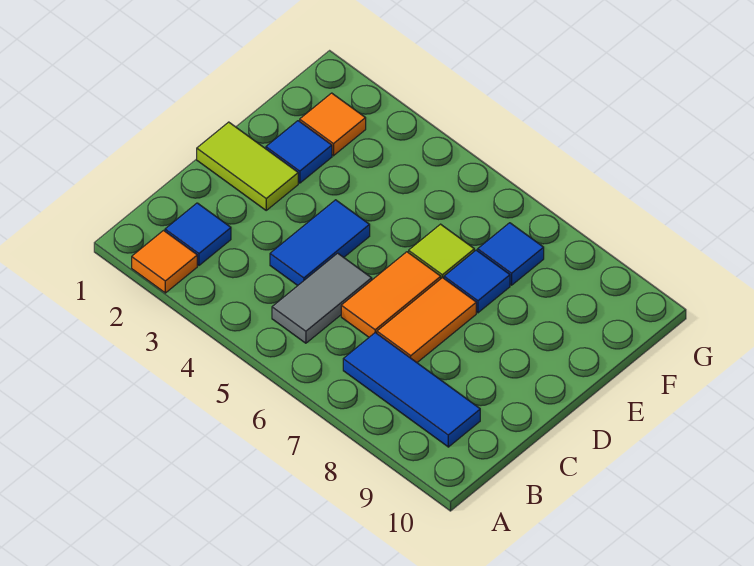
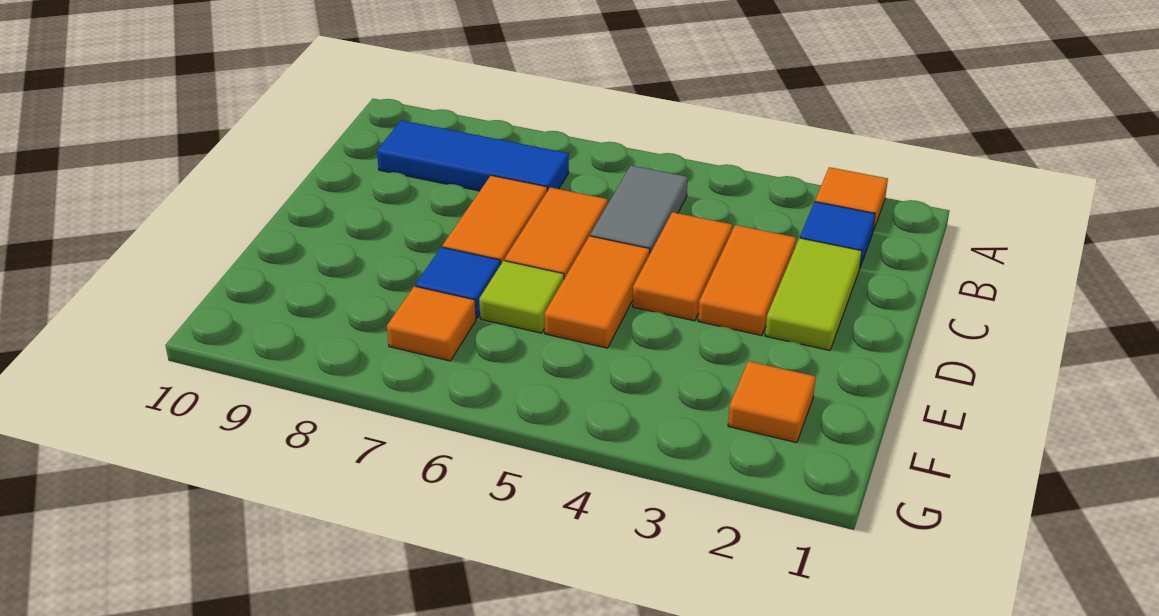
none -> orange tile C3:D3 level 1
blue tile C4:D4 level 1 -> orange tile C4:D4 level 1
lime tile D1:D2 level 1 -> lime tile C2:D2 level 1
none -> orange tile D5:E5 level 1
blue tile E2 level 1 -> none
blue tile F7 level 1 -> orange tile F7 level 1

